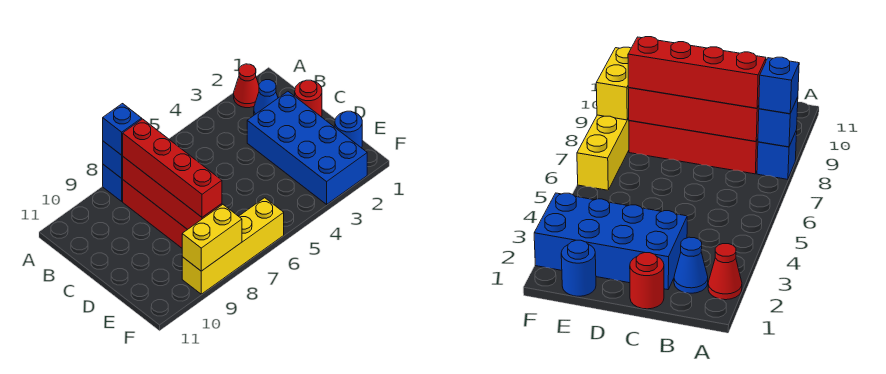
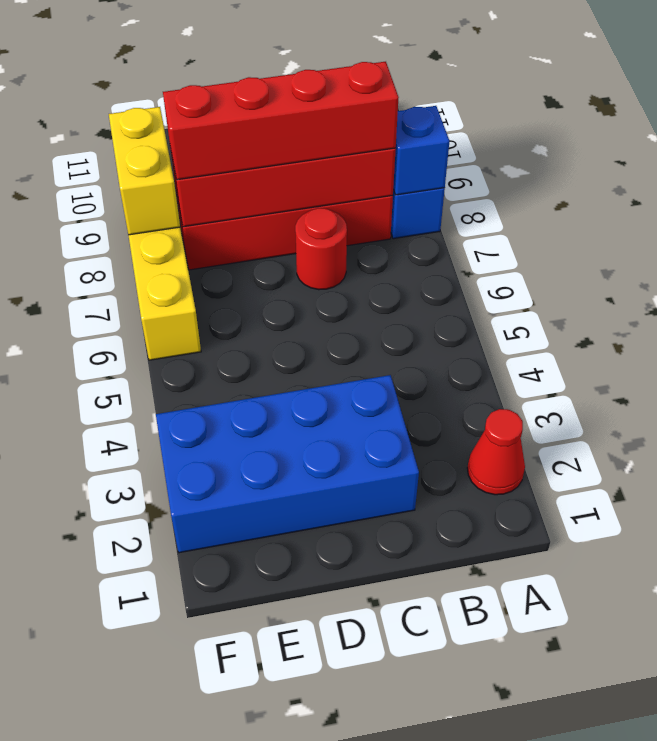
blue brick A8 level 3 -> none
blue cone B2 level 1 -> none
red round brick C1 level 1 -> red round brick C7 level 1
blue round brick E1 level 1 -> none

